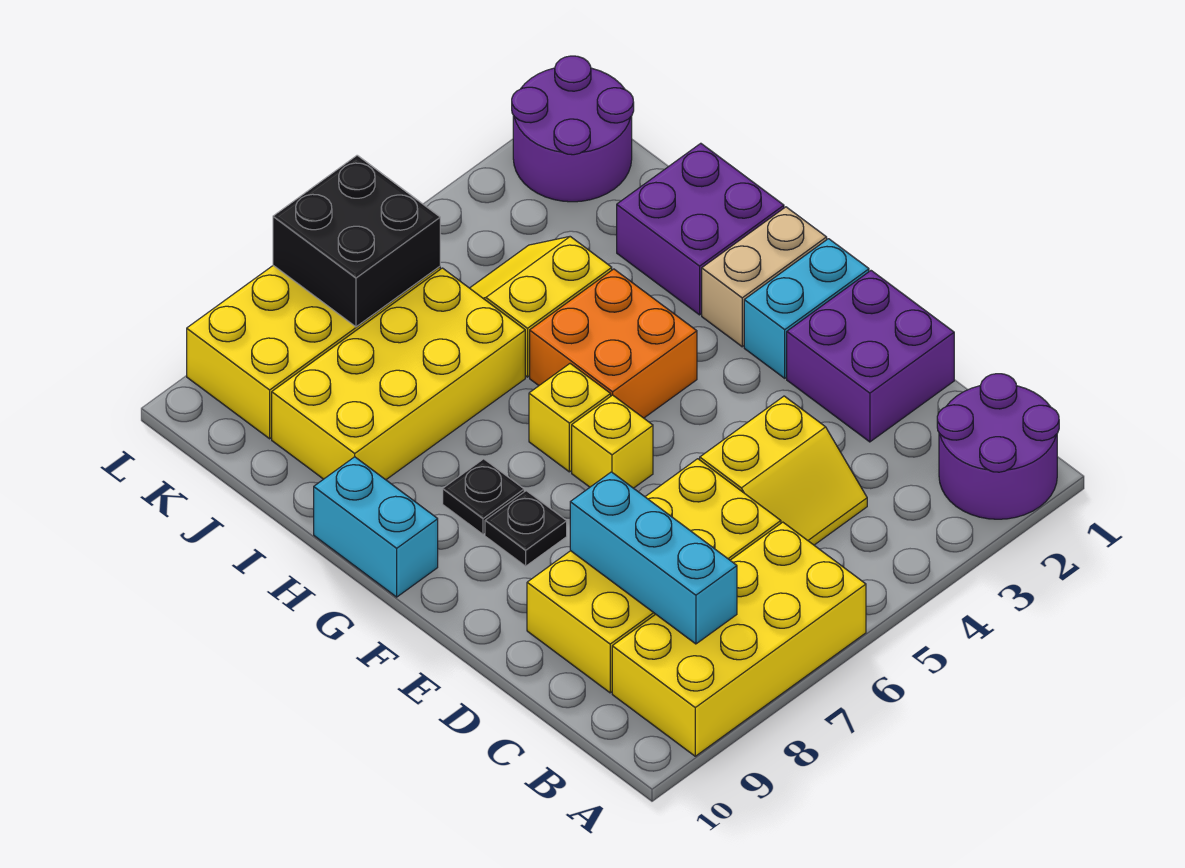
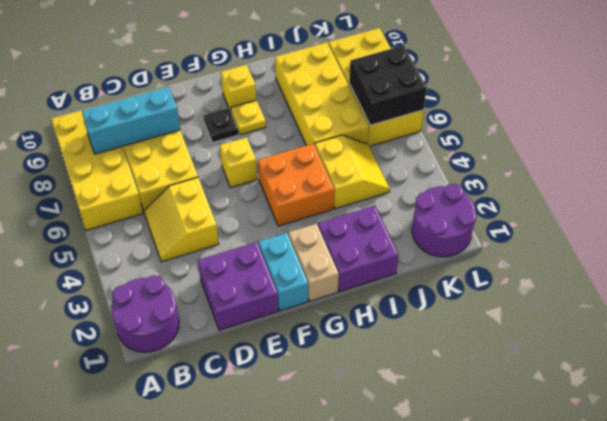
yellow brick G6 level 1 -> yellow brick G9 level 1
black plate G8 level 1 -> yellow plate G8 level 1
cyan brick G10:H10 level 1 -> none

